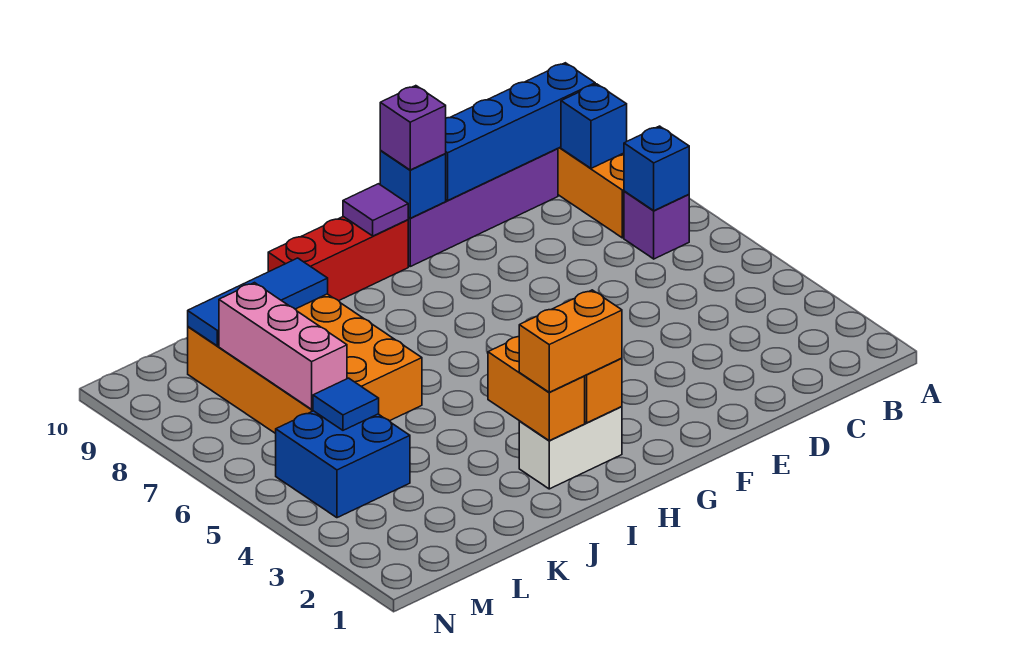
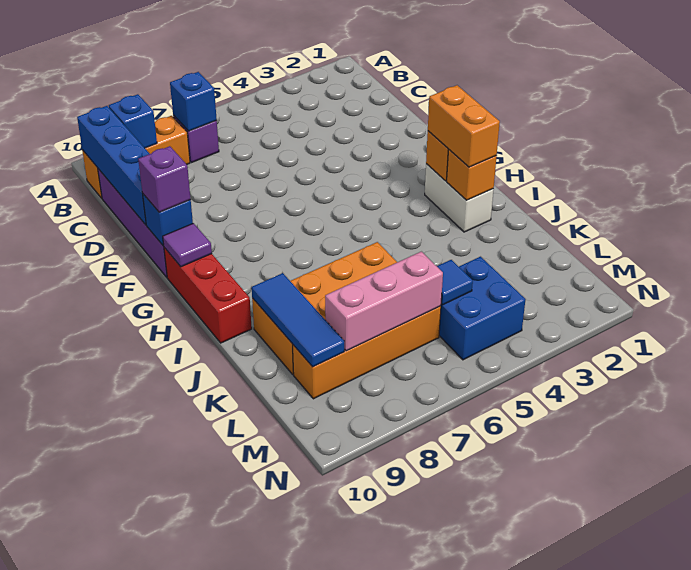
orange brick I2:I3 level 2 -> orange brick I2 level 2

